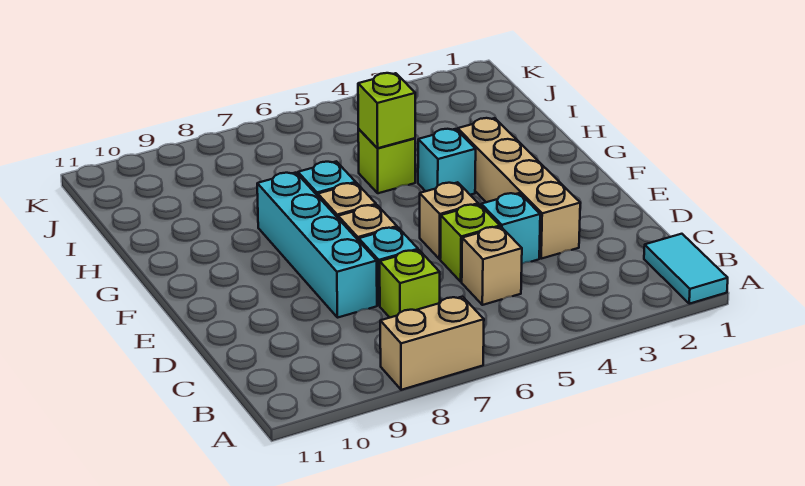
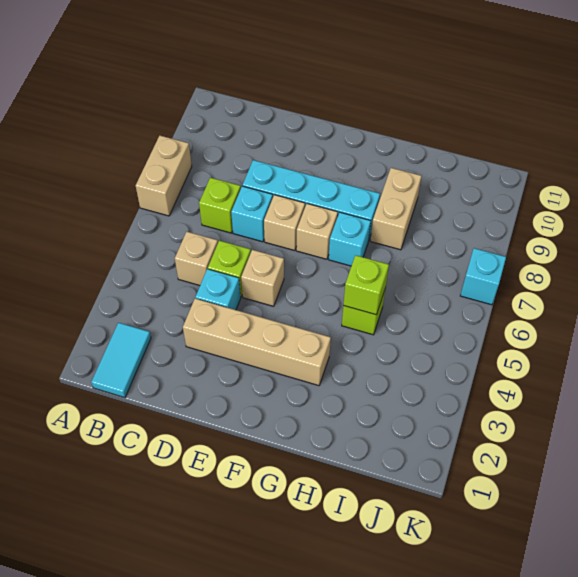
cyan tile A1:B1 level 1 -> cyan tile B1:B2 level 1
cyan brick G4 level 1 -> cyan brick K7 level 1
none -> tan brick H8:H9 level 1

